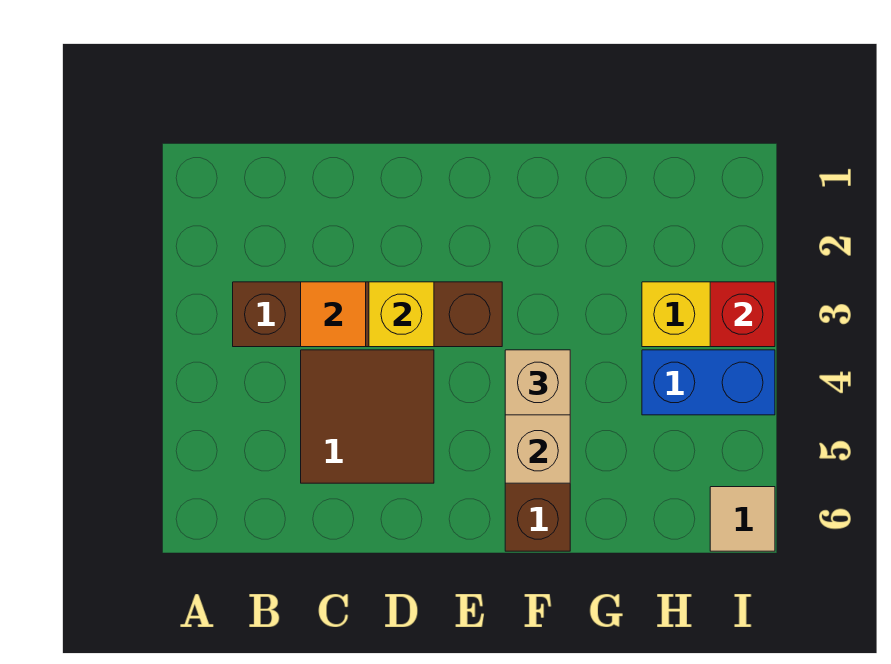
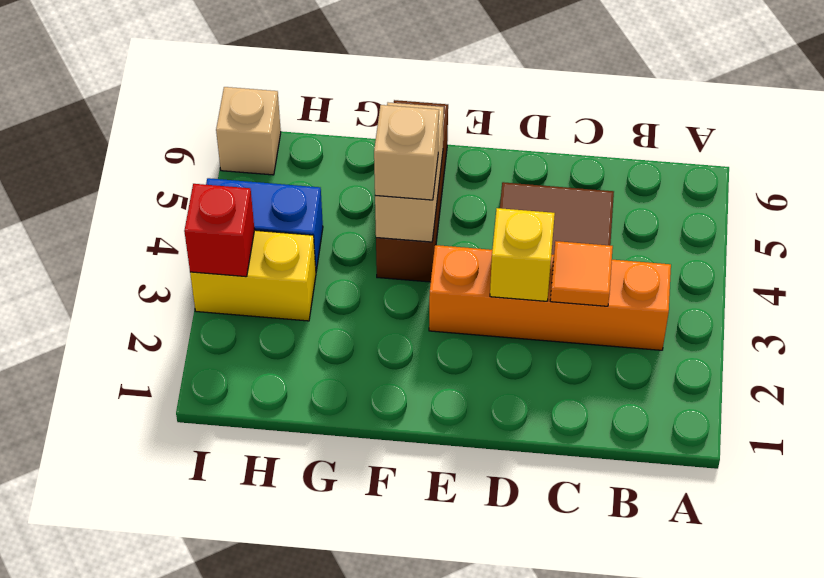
brown brick B3:E3 level 1 -> orange brick B3:E3 level 1
tan tile I6 level 1 -> tan brick I6 level 1

